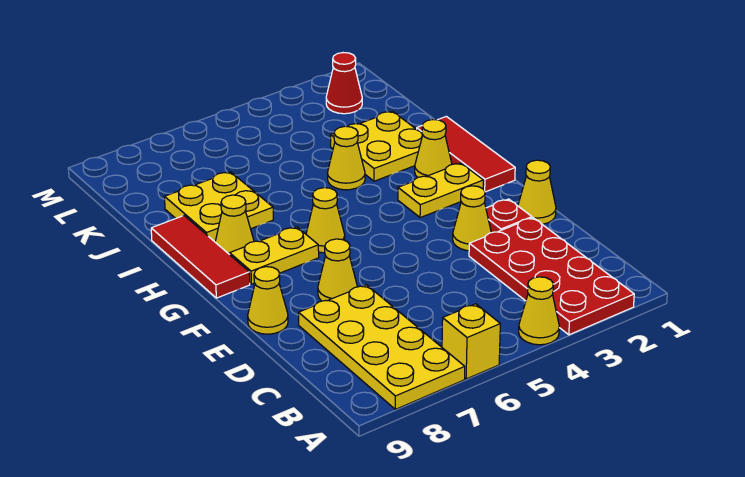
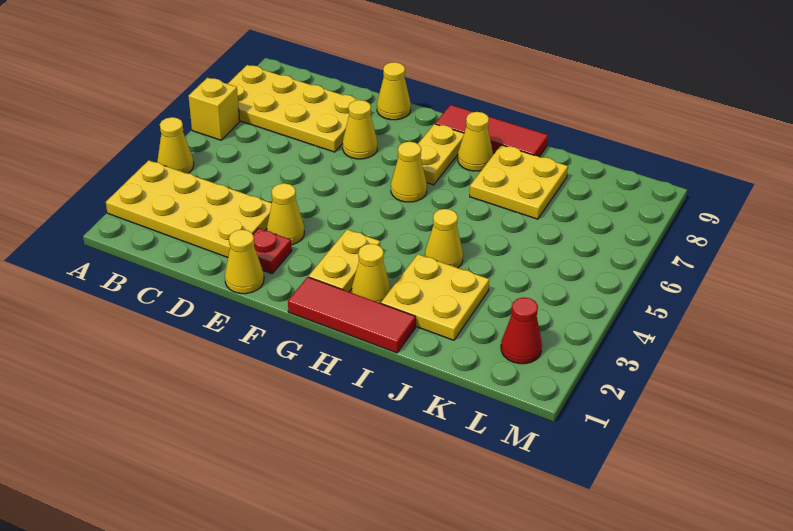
red plate A2:D3 level 1 -> yellow plate A2:D3 level 1

